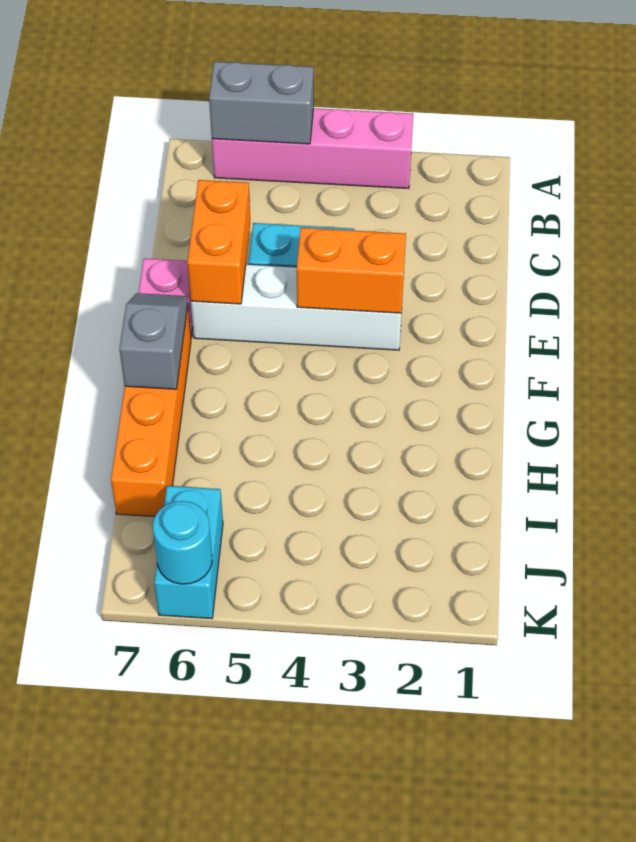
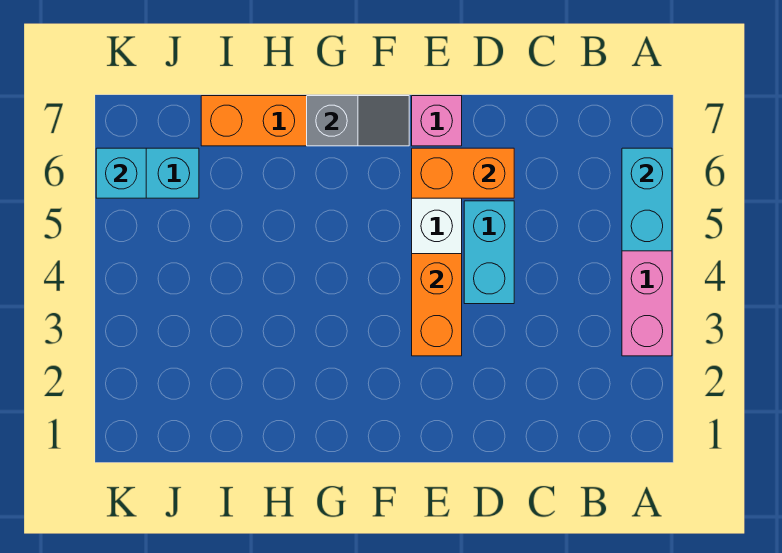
grey brick A5:A6 level 2 -> cyan brick A5:A6 level 2
cyan round brick K6 level 2 -> cyan brick K6 level 2

